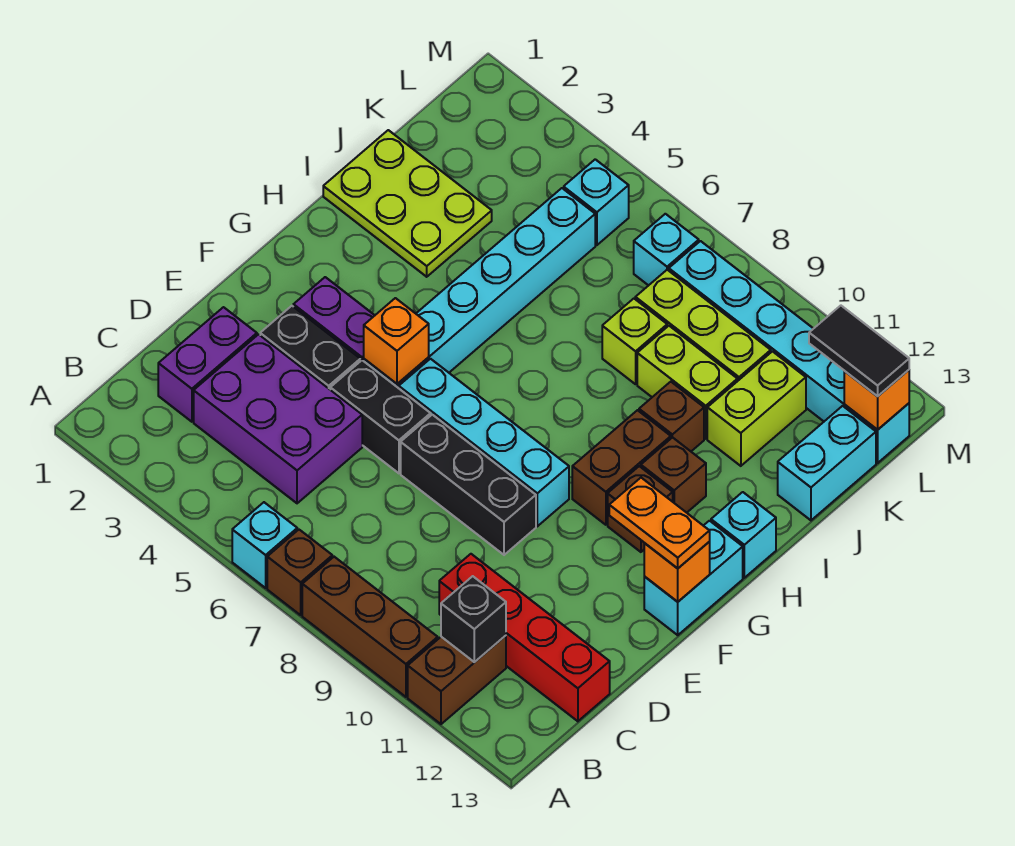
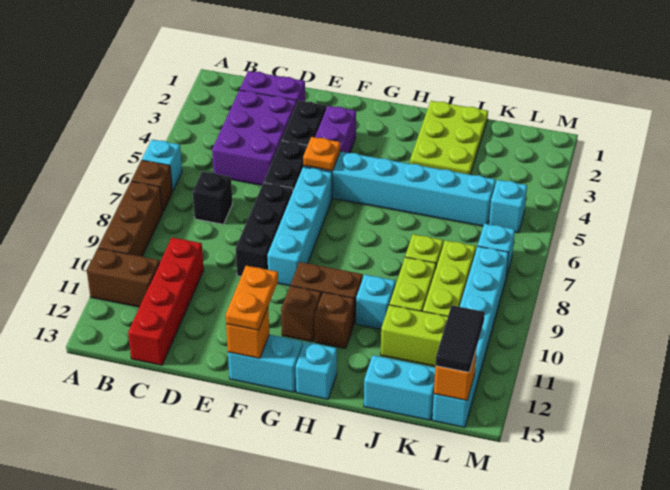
black brick B11 level 2 -> black brick C7 level 1
orange brick F5 level 2 -> orange plate F5 level 2
brown brick I10 level 1 -> cyan brick I10 level 1

